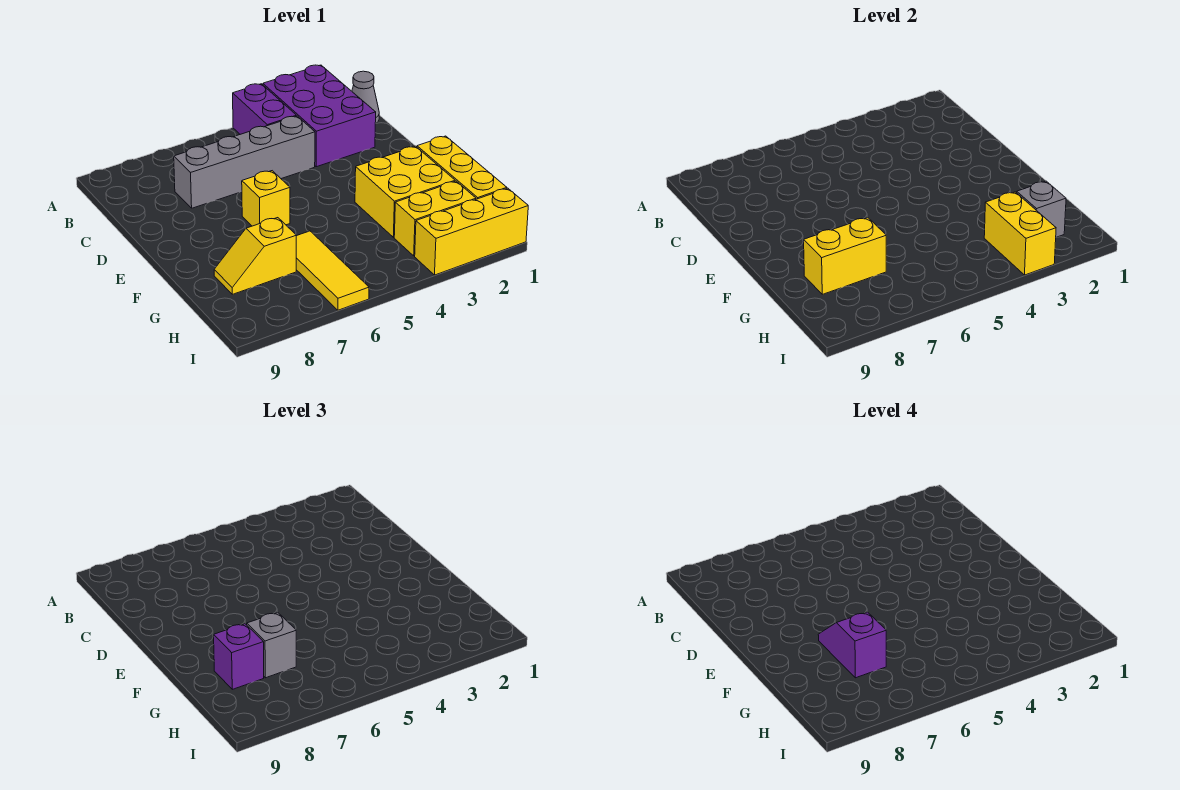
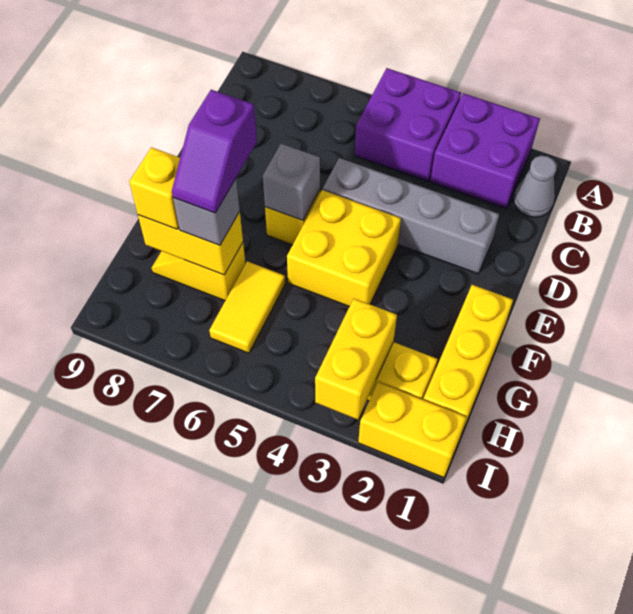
purple brick A2:C3 level 1 -> purple brick A2:B3 level 1
purple brick A4:B4 level 1 -> purple brick A4:B5 level 1
grey brick C4:C7 level 1 -> grey brick D2:D5 level 1
yellow brick F2:G3 level 1 -> yellow brick E4:F5 level 1
purple slope F7:G7 level 4 top G -> purple slope F7:G7 level 4 top F
yellow tile G6:I6 level 1 -> yellow tile G6:H6 level 1
purple brick G8 level 3 -> yellow brick G8 level 3
grey brick H2 level 2 -> grey brick E6 level 2
yellow brick I1:I3 level 1 -> yellow brick I1:I2 level 1

